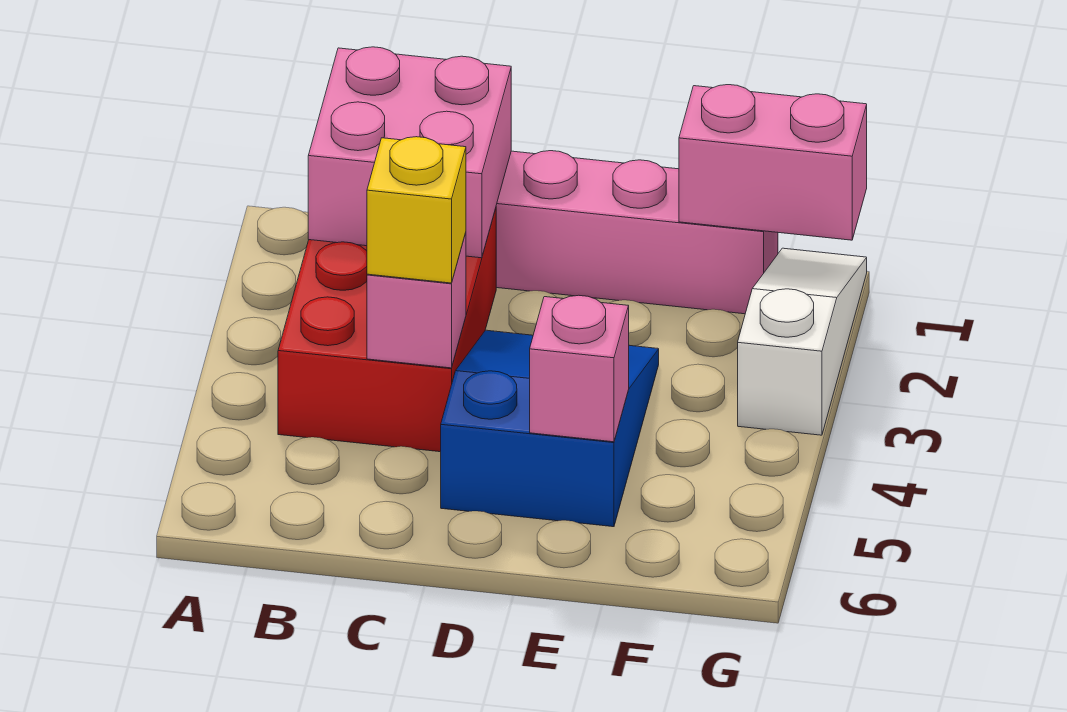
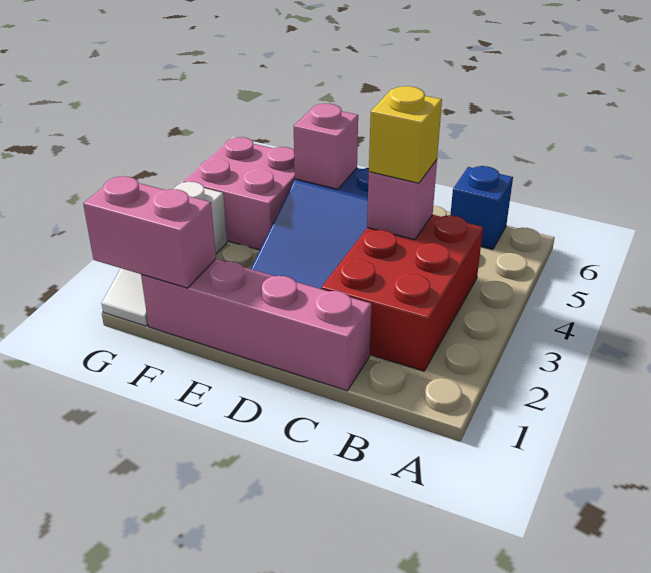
pink brick B1:C2 level 2 -> pink brick F4:G5 level 1
none -> blue brick B6 level 1

